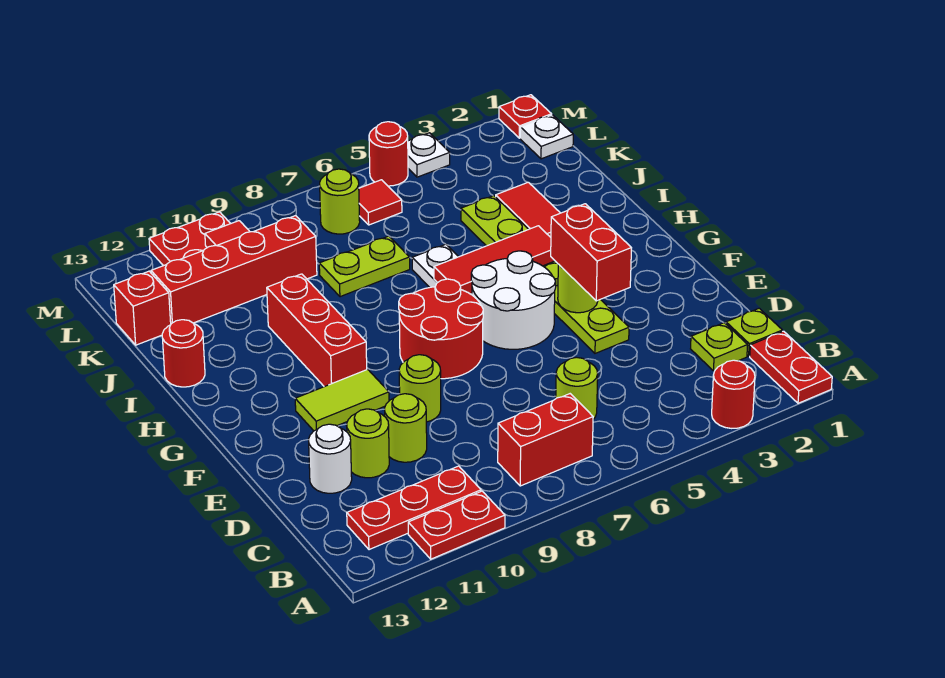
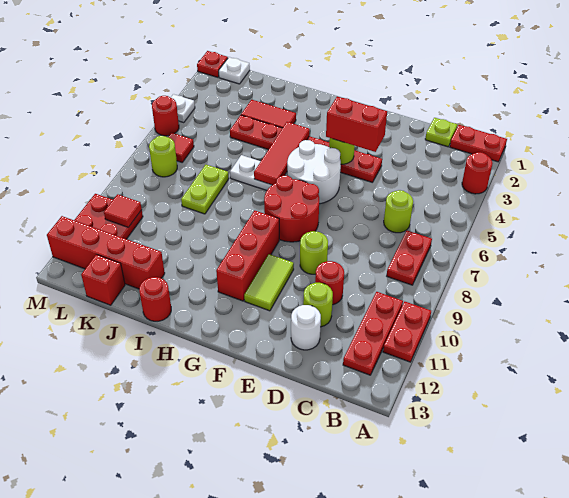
red brick B7:B8 level 1 -> red plate B7:B8 level 1
lime plate C2 level 1 -> none
lime round brick D10 level 1 -> red round brick D10 level 1
lime plate E4:J4 level 1 -> red plate E4:J4 level 1
red brick G10:I10 level 1 -> red brick G9:G11 level 1
red brick K9:K12 level 1 -> red brick J12:M12 level 1

